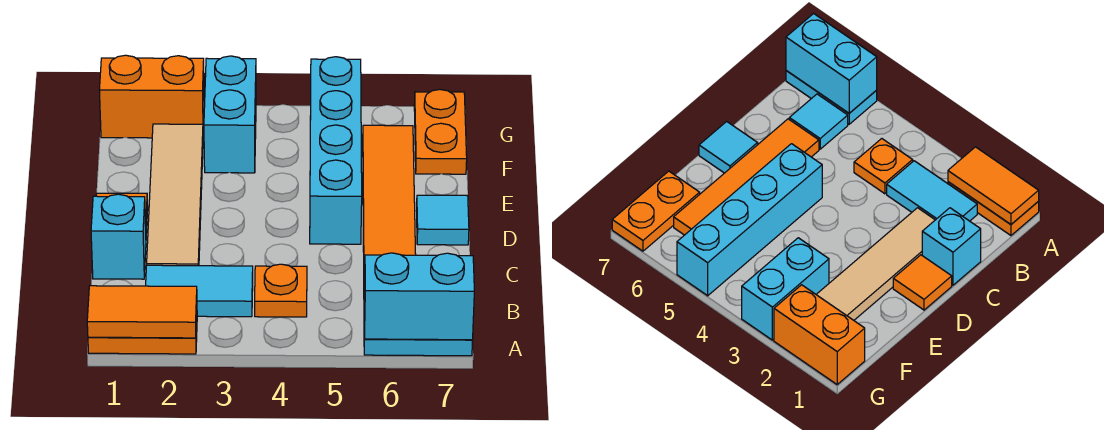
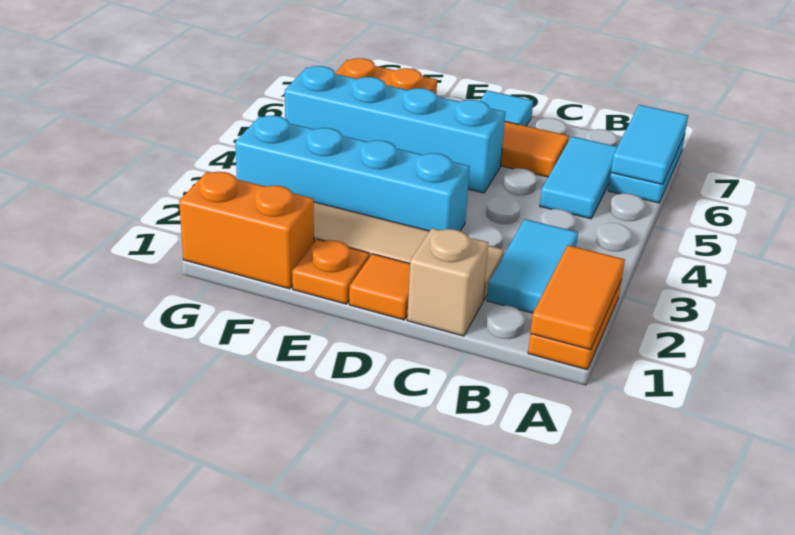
cyan brick A6:A7 level 2 -> cyan tile A6:A7 level 2
orange plate B4 level 1 -> orange plate E1 level 1
cyan tile B6 level 1 -> cyan tile B5:B6 level 1
cyan brick C1 level 1 -> tan brick C1 level 1
cyan brick F3:G3 level 1 -> cyan brick D3:G3 level 1
orange brick G1:G2 level 1 -> orange brick F1:G1 level 1

